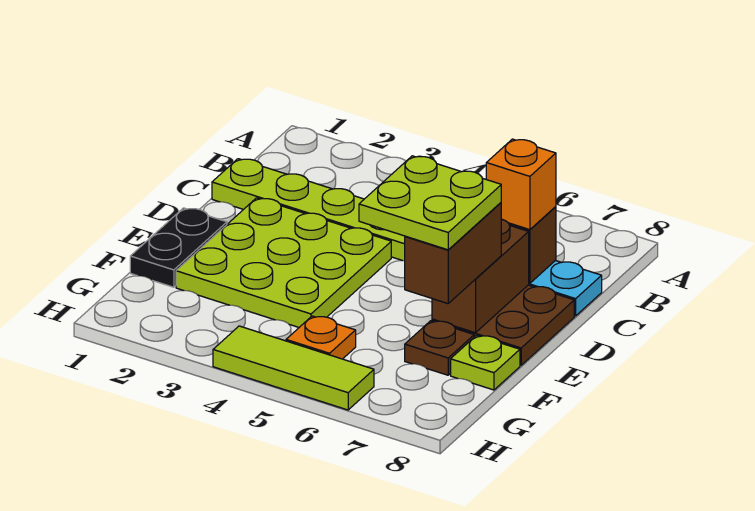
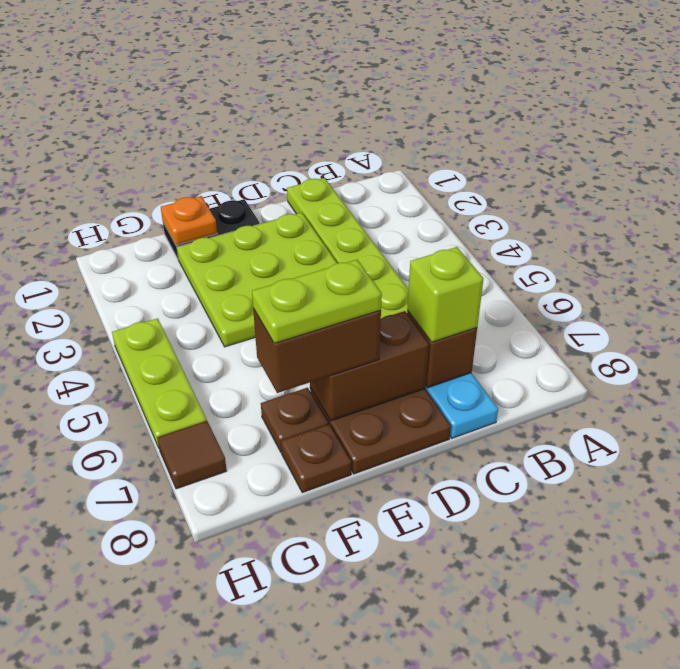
orange brick C7 level 3 -> lime brick C7 level 3
lime plate E6:F7 level 4 -> lime plate E7:F7 level 4
lime plate F8 level 1 -> brown plate F8 level 1
orange plate G5 level 1 -> orange plate F1 level 2
lime tile H4:H6 level 1 -> lime plate H4:H6 level 1
none -> brown tile H7 level 1

